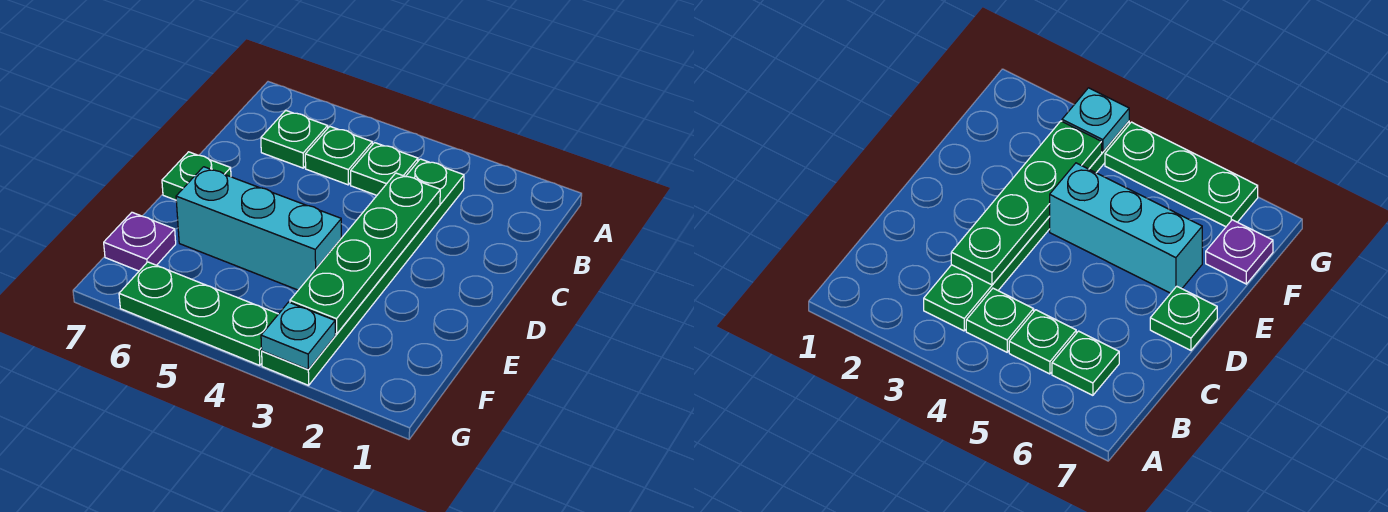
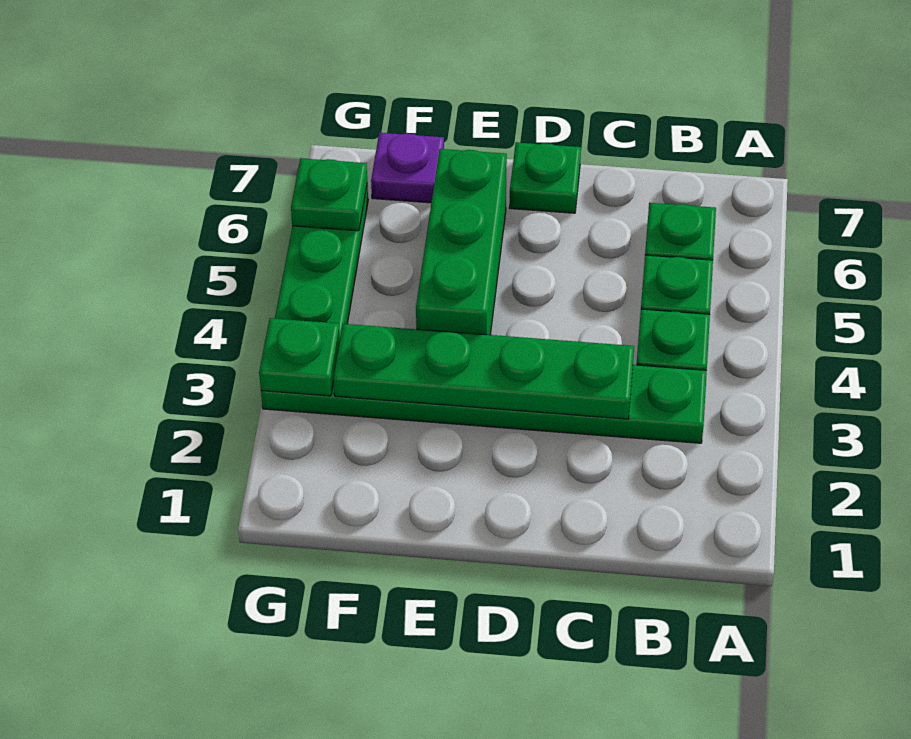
cyan brick E4:E6 level 1 -> green brick E4:E6 level 1
cyan plate G3 level 2 -> green plate G3 level 2
none -> green plate G6 level 2

